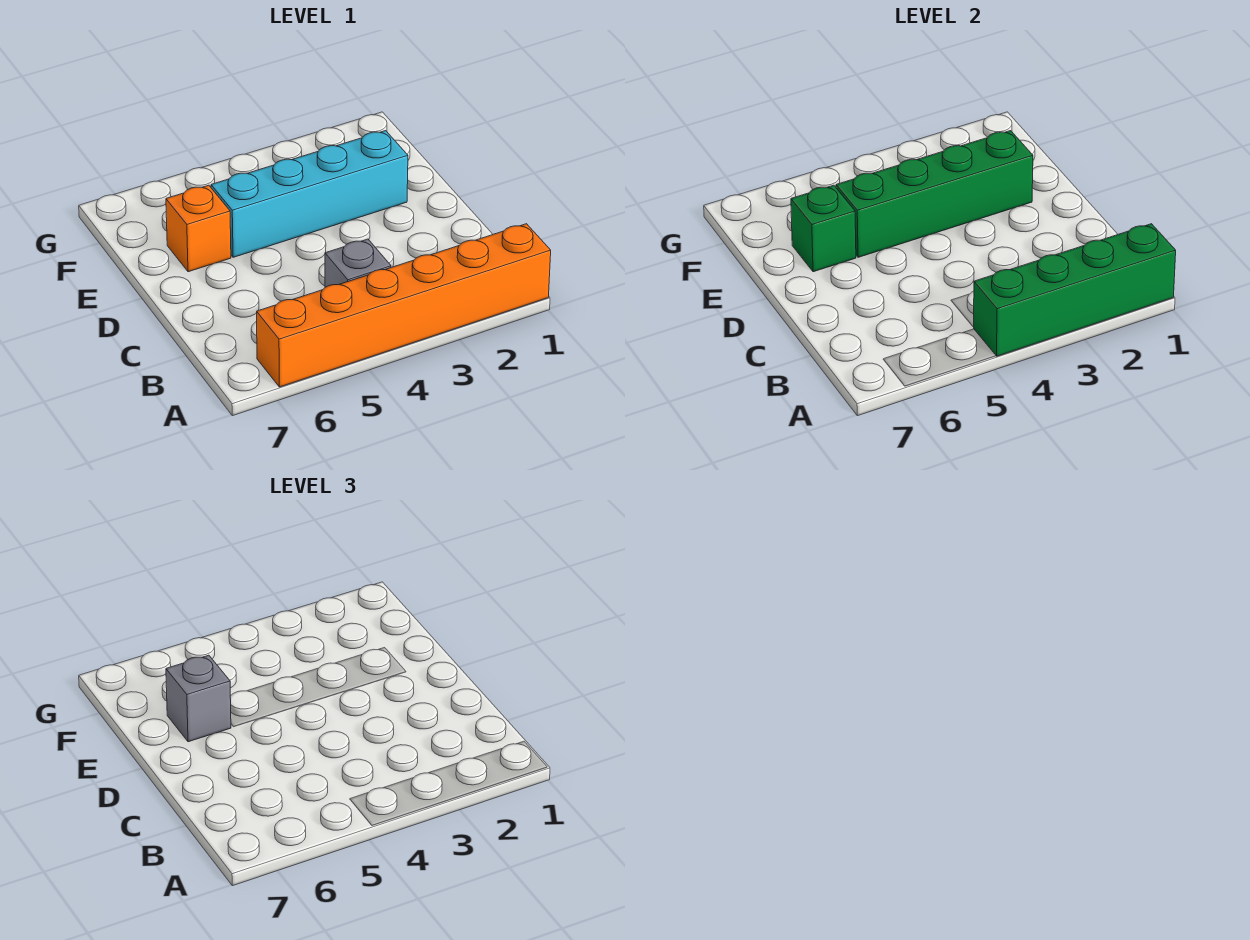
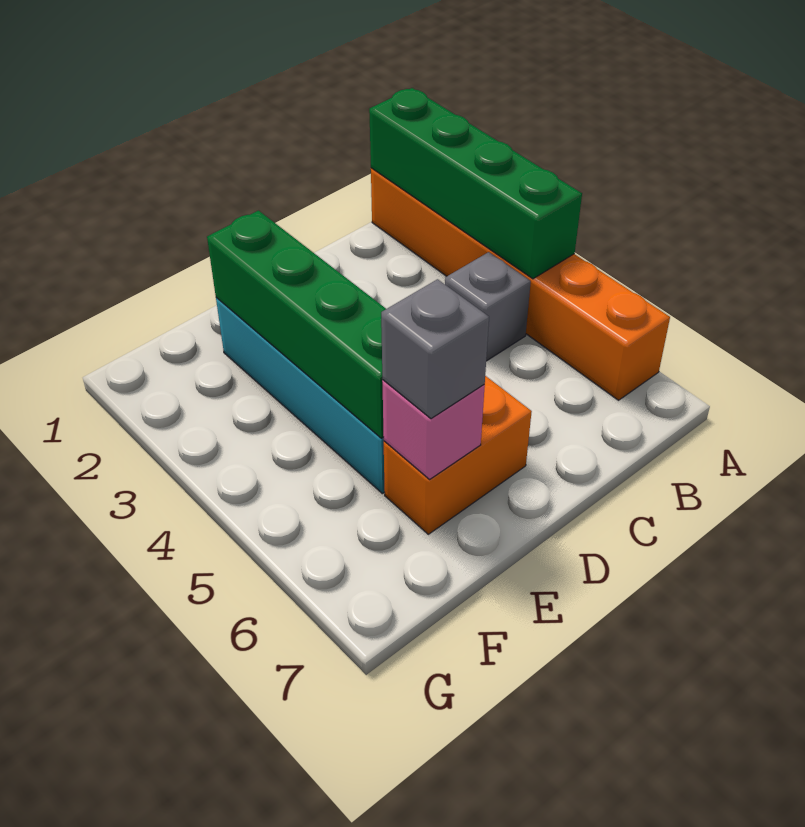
orange brick E6 level 1 -> orange brick D6:E6 level 1
green brick E6 level 2 -> pink brick E6 level 2

